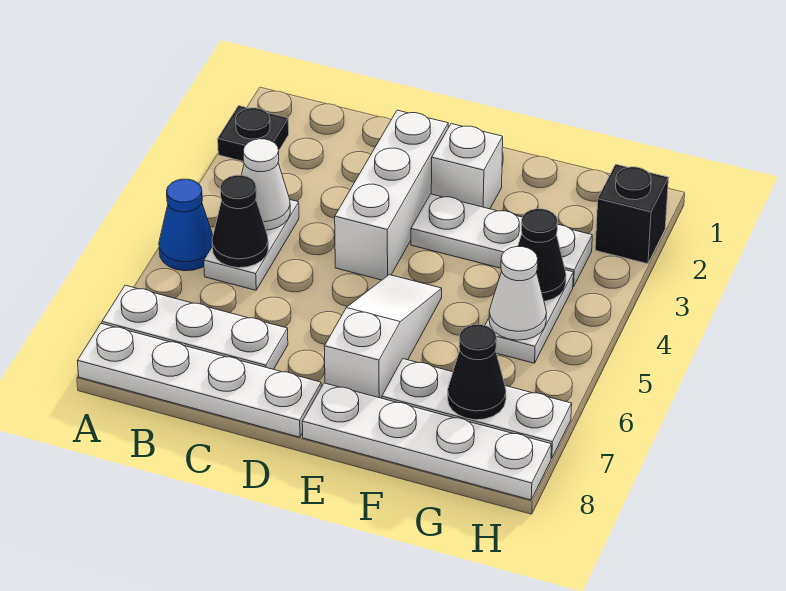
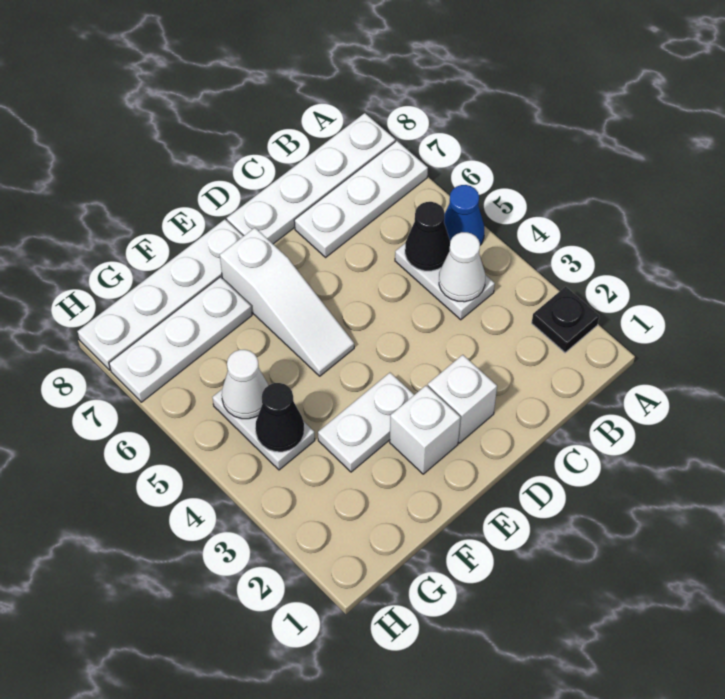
white brick D2:D4 level 1 -> white brick D2 level 1
white plate E3:G3 level 1 -> white plate E3:F3 level 1
black cone G7 level 2 -> none
black brick H2 level 1 -> none

